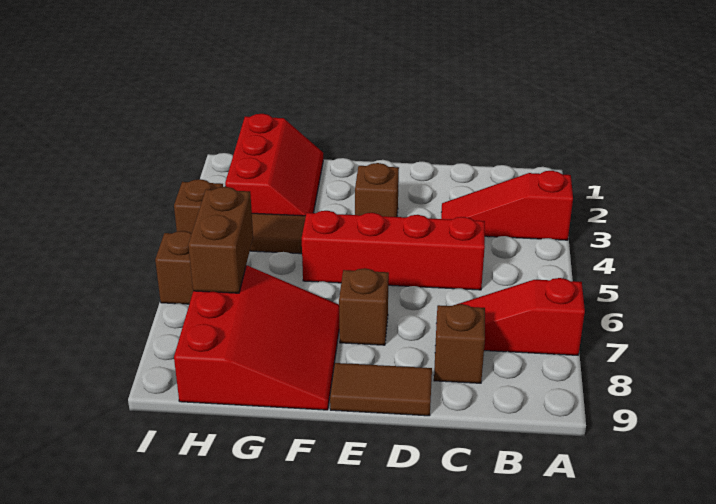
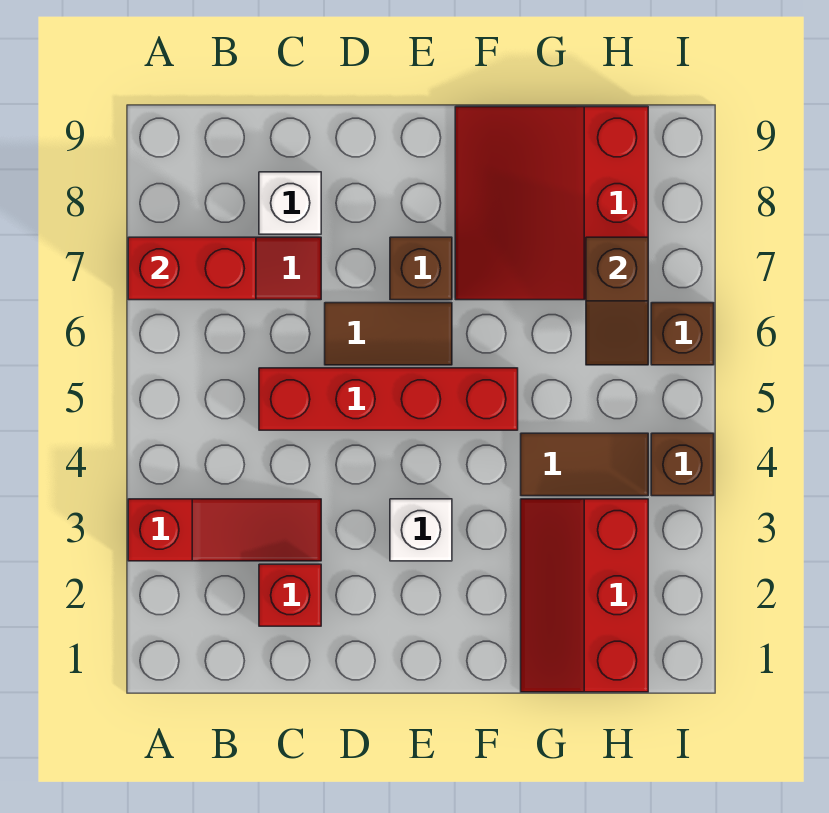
none -> red brick A7:B7 level 2
none -> red brick C2 level 1
brown brick C8 level 1 -> white brick C8 level 1
brown tile D9:E9 level 1 -> brown tile D6:E6 level 1
brown brick E3 level 1 -> white brick E3 level 1
brown brick H6:H7 level 2 -> brown slope H6:H7 level 2 top 7

